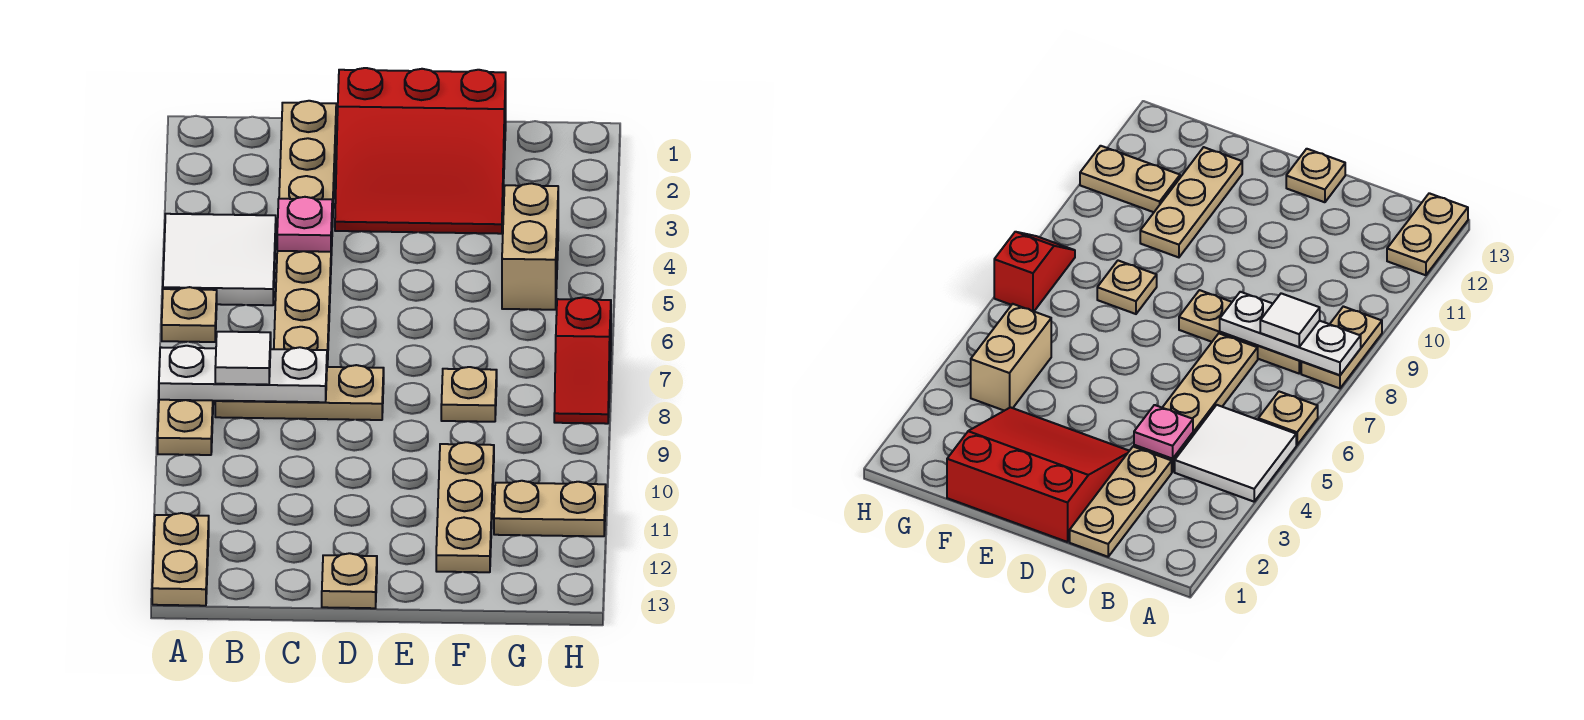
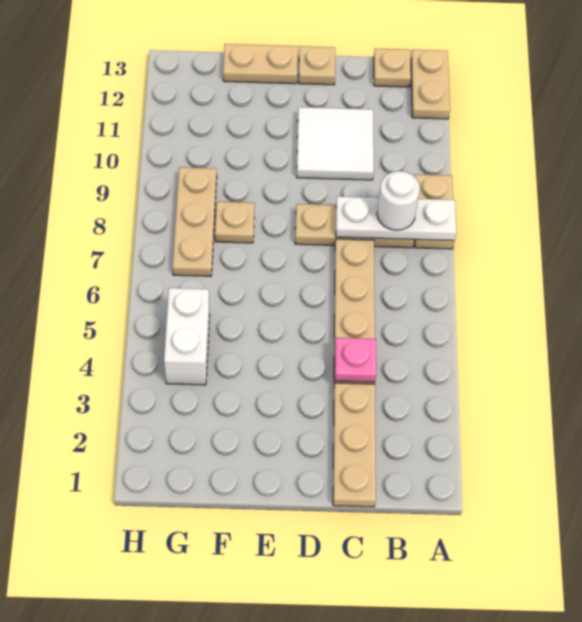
white tile A4:B5 level 1 -> white tile C10:D11 level 1
tan plate A6 level 1 -> tan plate B13 level 1
white tile B8 level 3 -> white round brick B8 level 3
red slope D1:F3 level 1 top 1 -> none
tan plate F10:F12 level 1 -> tan plate G7:G9 level 1
tan brick G4:G5 level 1 -> white brick G4:G5 level 1
tan plate G11:H11 level 1 -> tan plate E13:F13 level 1
red slope H7:H8 level 1 top 7 -> none

